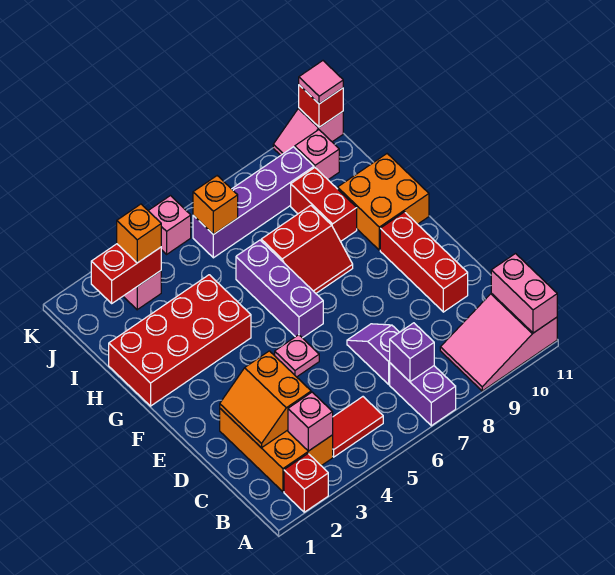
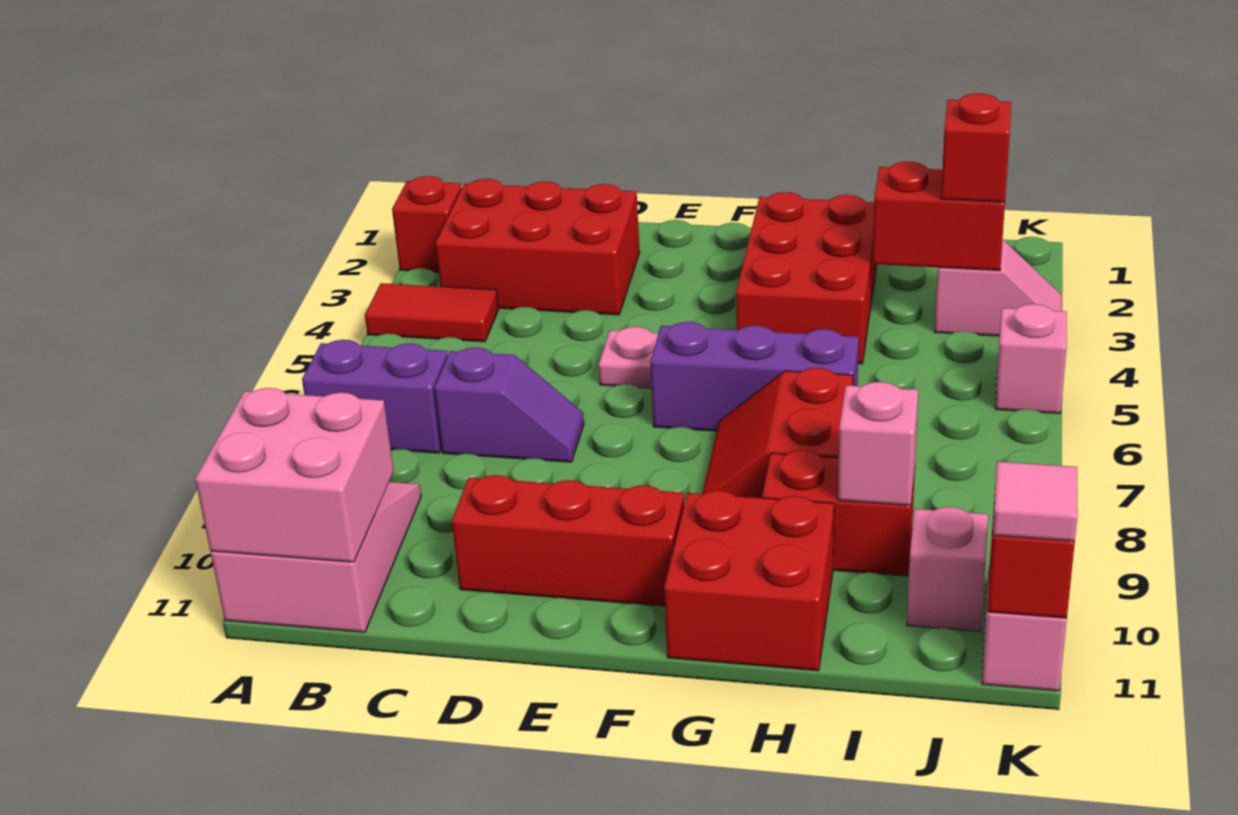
pink brick A11:B11 level 2 -> pink brick A10:B11 level 2
orange brick B2:D3 level 1 -> red brick B2:D3 level 1
pink brick B3 level 2 -> pink brick I9 level 2
red tile B4:B5 level 1 -> red tile A4:B4 level 1
purple brick B7 level 2 -> none
orange slope C2:D3 level 2 top 3 -> none
red brick G1:H4 level 1 -> red brick G2:H4 level 1
orange brick G10:H11 level 1 -> red brick G10:H11 level 1
red brick J2:J3 level 2 -> red brick I3:J3 level 2
orange brick J3 level 3 -> red brick J3 level 3
purple brick J6:J9 level 1 -> none
orange brick J6 level 2 -> none

